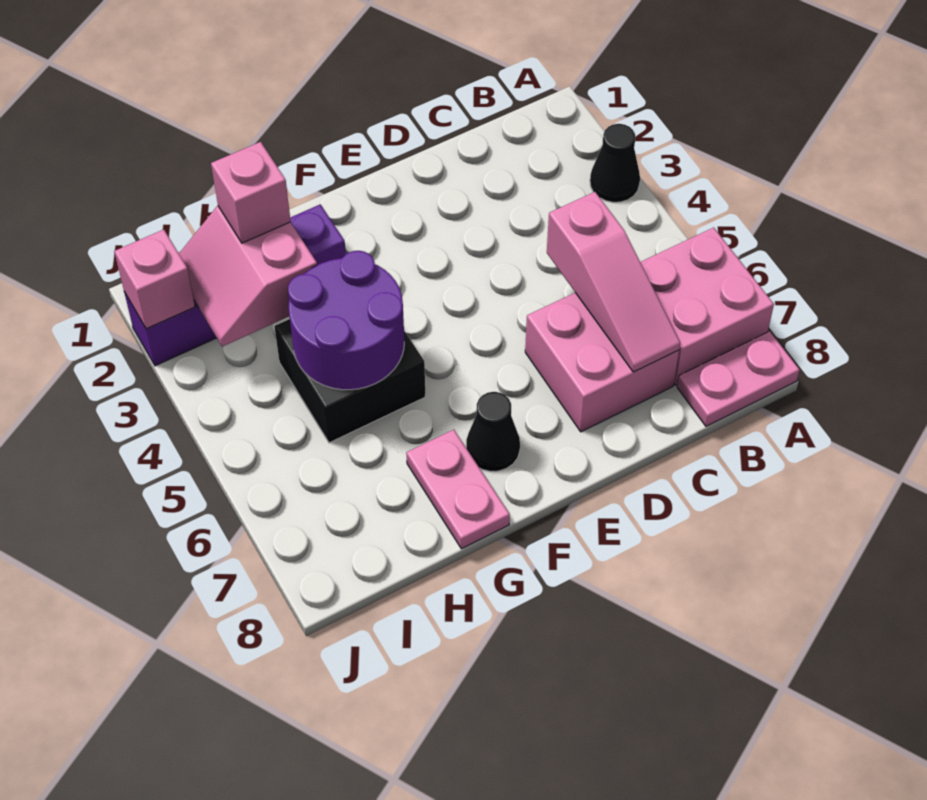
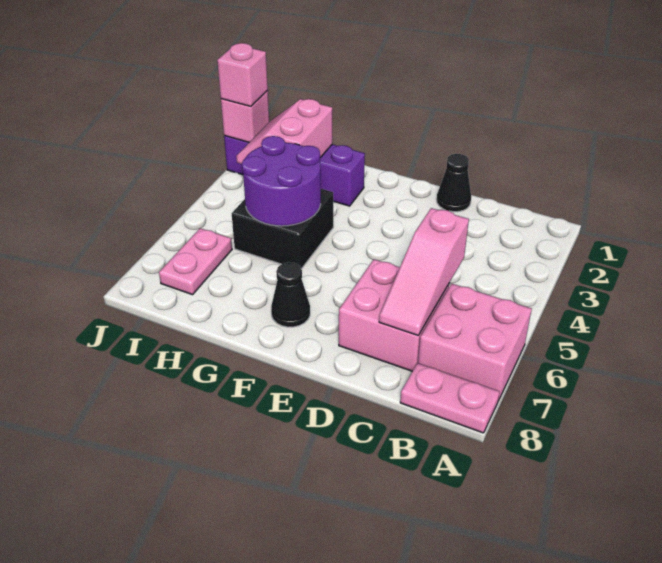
black cone A3 level 1 -> black cone D1 level 1
pink plate G7:G8 level 1 -> pink plate I6:I7 level 1
pink brick H2 level 3 -> pink brick J2 level 3

